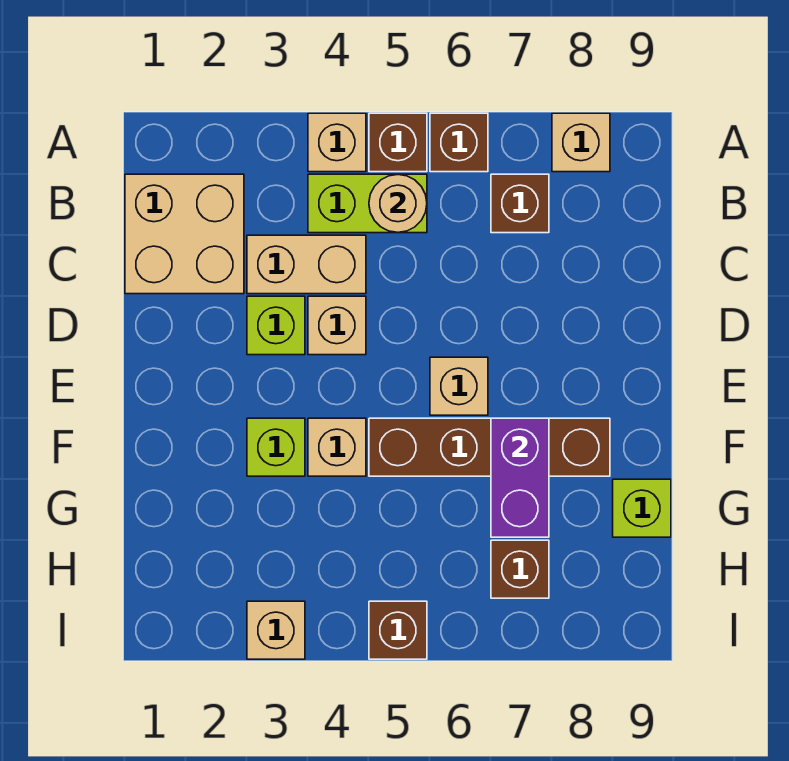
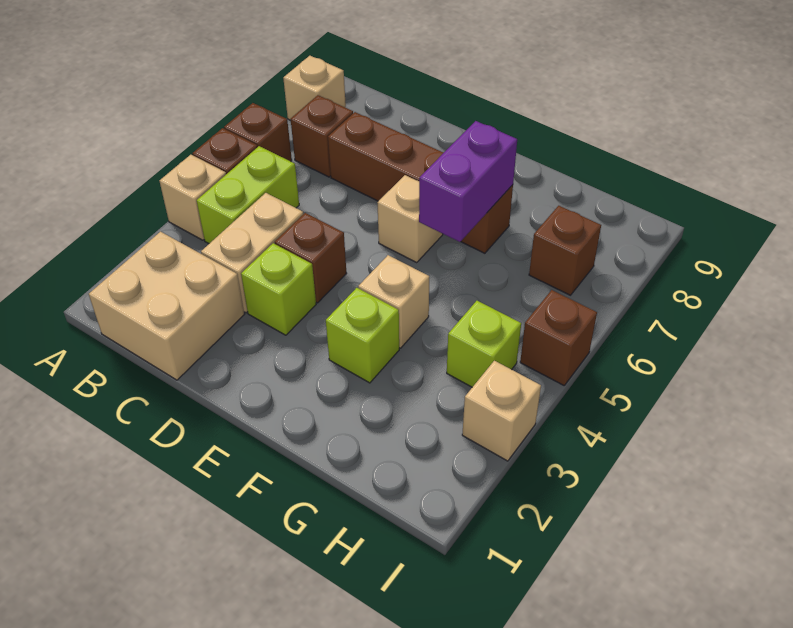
tan round brick B5 level 2 -> none
tan brick D4 level 1 -> brown brick D4 level 1
brown brick F5:F8 level 1 -> brown brick C7:F7 level 1
purple brick F7:G7 level 2 -> purple brick F6:F7 level 2
lime brick G9 level 1 -> lime brick H4 level 1

